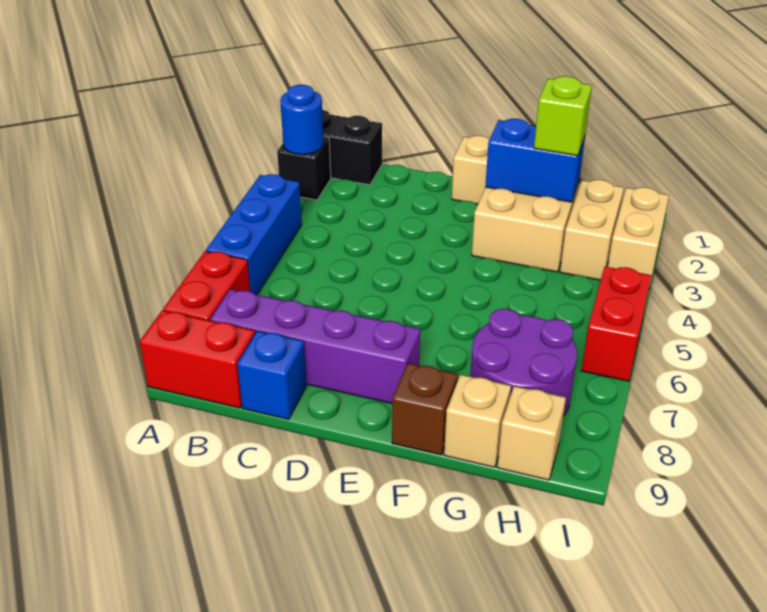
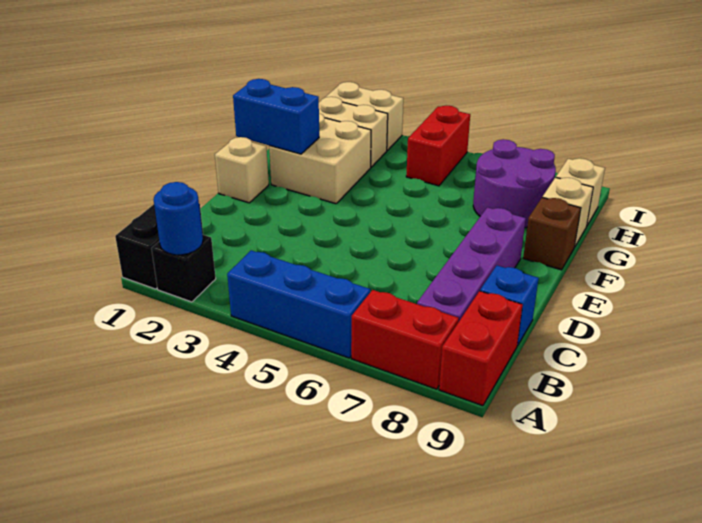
blue brick F2:G2 level 2 -> blue brick F1:F2 level 2
lime brick G2 level 3 -> none
red brick I5:I6 level 1 -> red brick H5:I5 level 1

